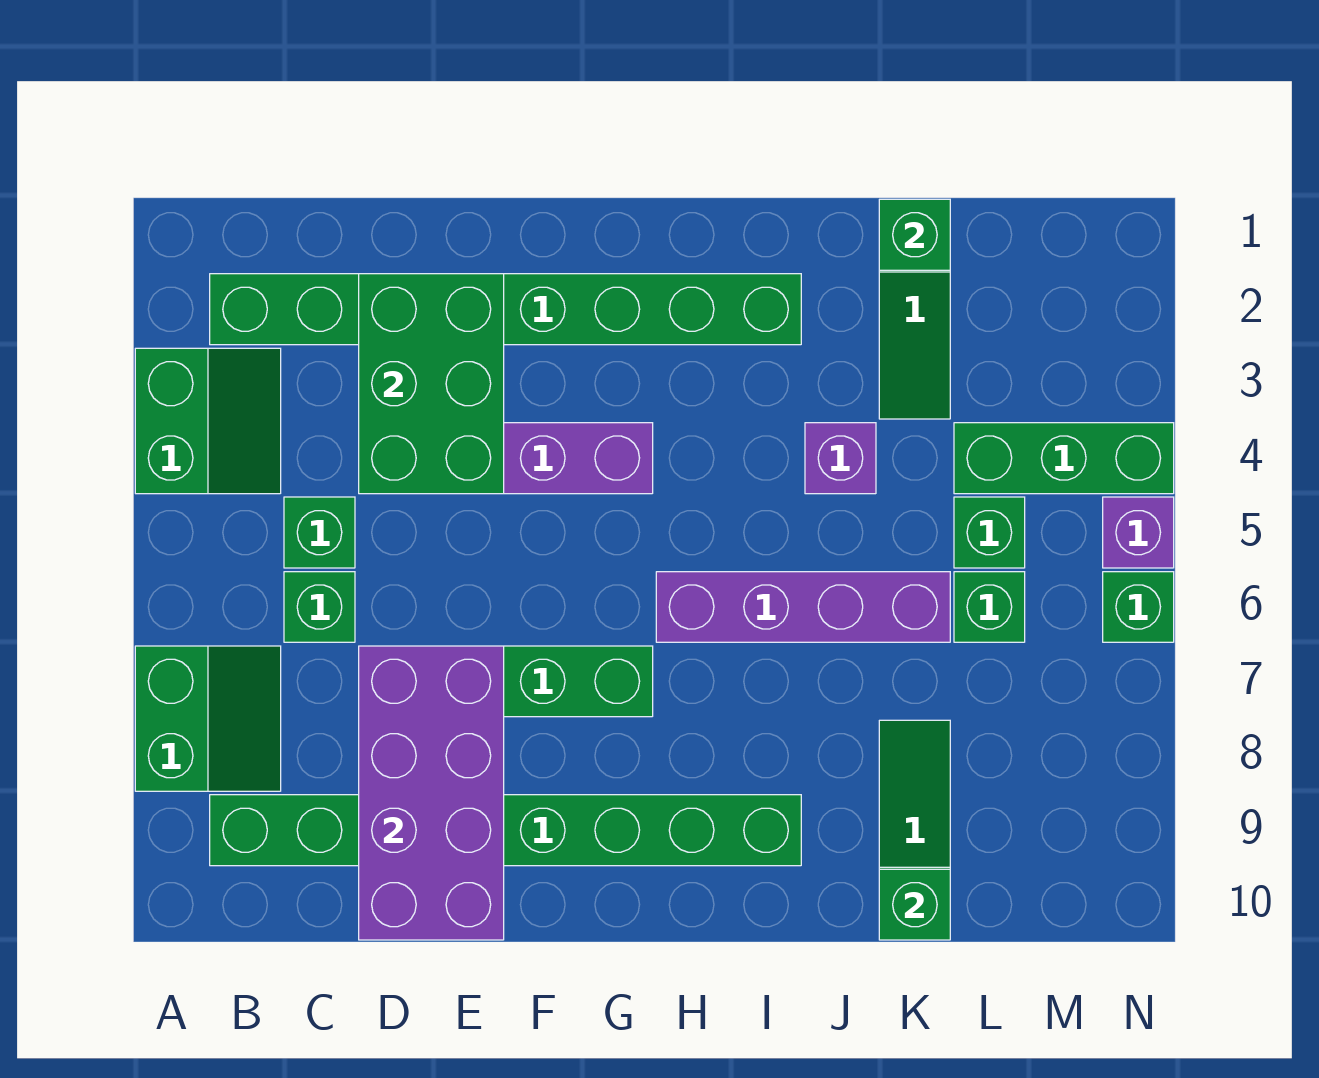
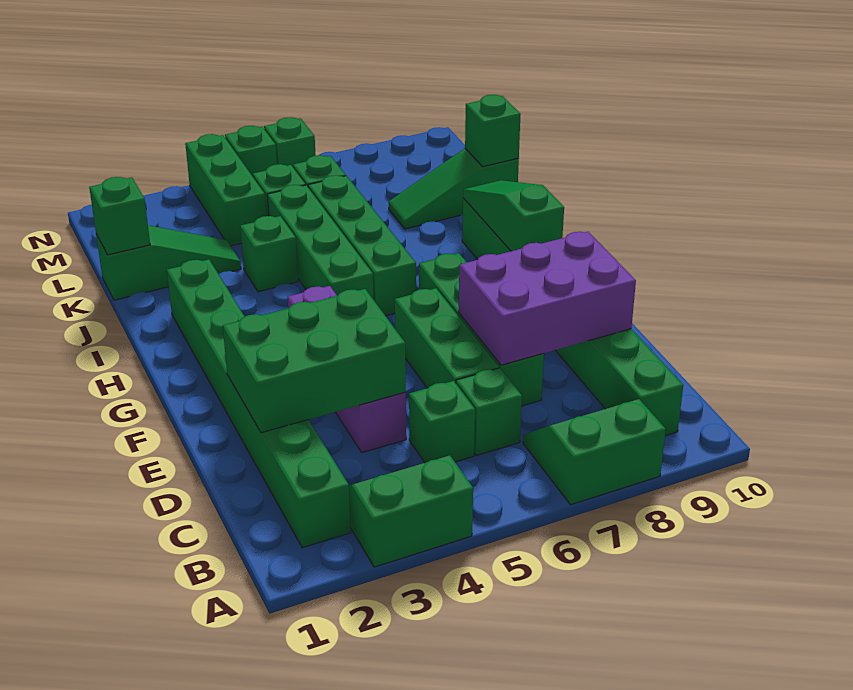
none -> green brick D6:F6 level 1
purple brick D7:E10 level 2 -> purple brick D7:E9 level 2
none -> green slope G9:I9 level 2 top G
none -> green brick H5:K5 level 1
purple brick H6:K6 level 1 -> green brick H6:K6 level 1
purple brick J4 level 1 -> green brick J4 level 1
purple brick N5 level 1 -> green brick N5 level 1

